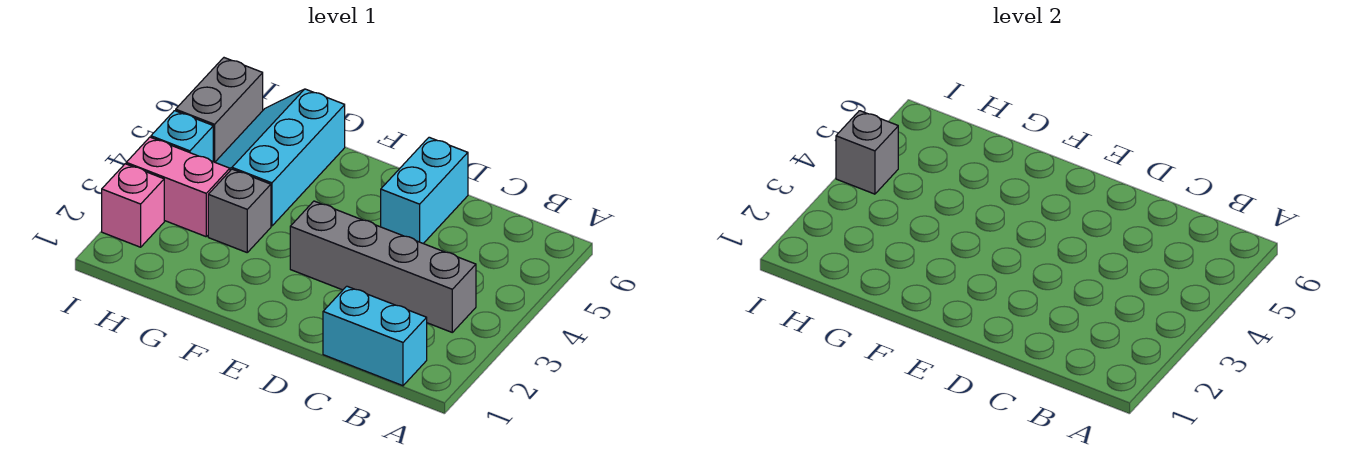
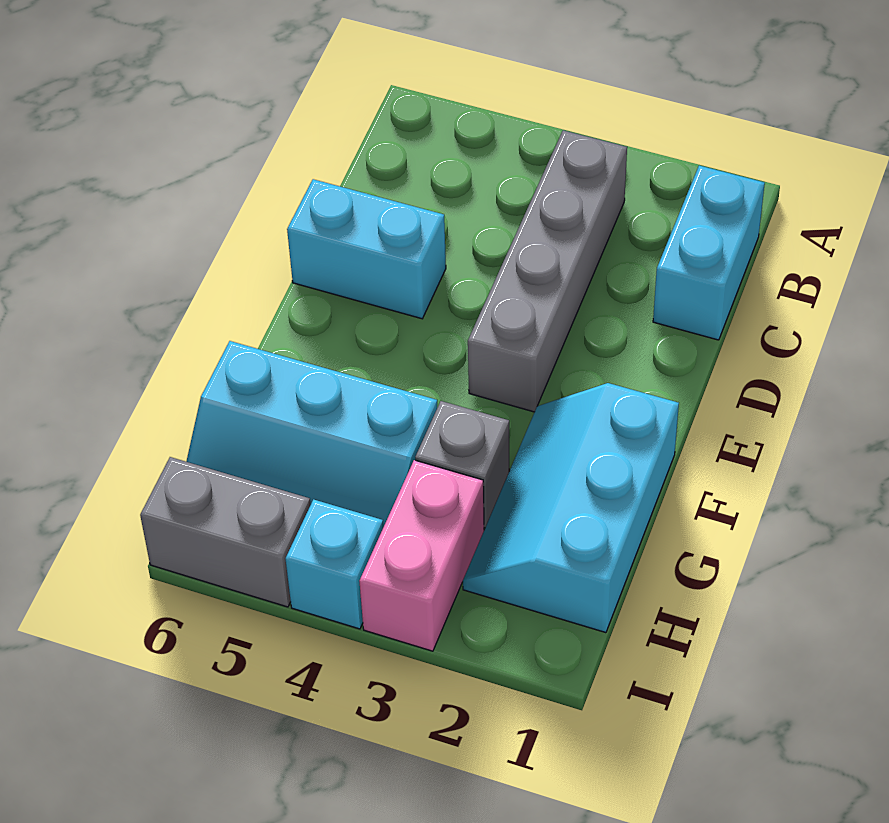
none -> cyan slope F1:H2 level 1 top 1
pink brick I2 level 1 -> none
grey brick I4 level 2 -> none

